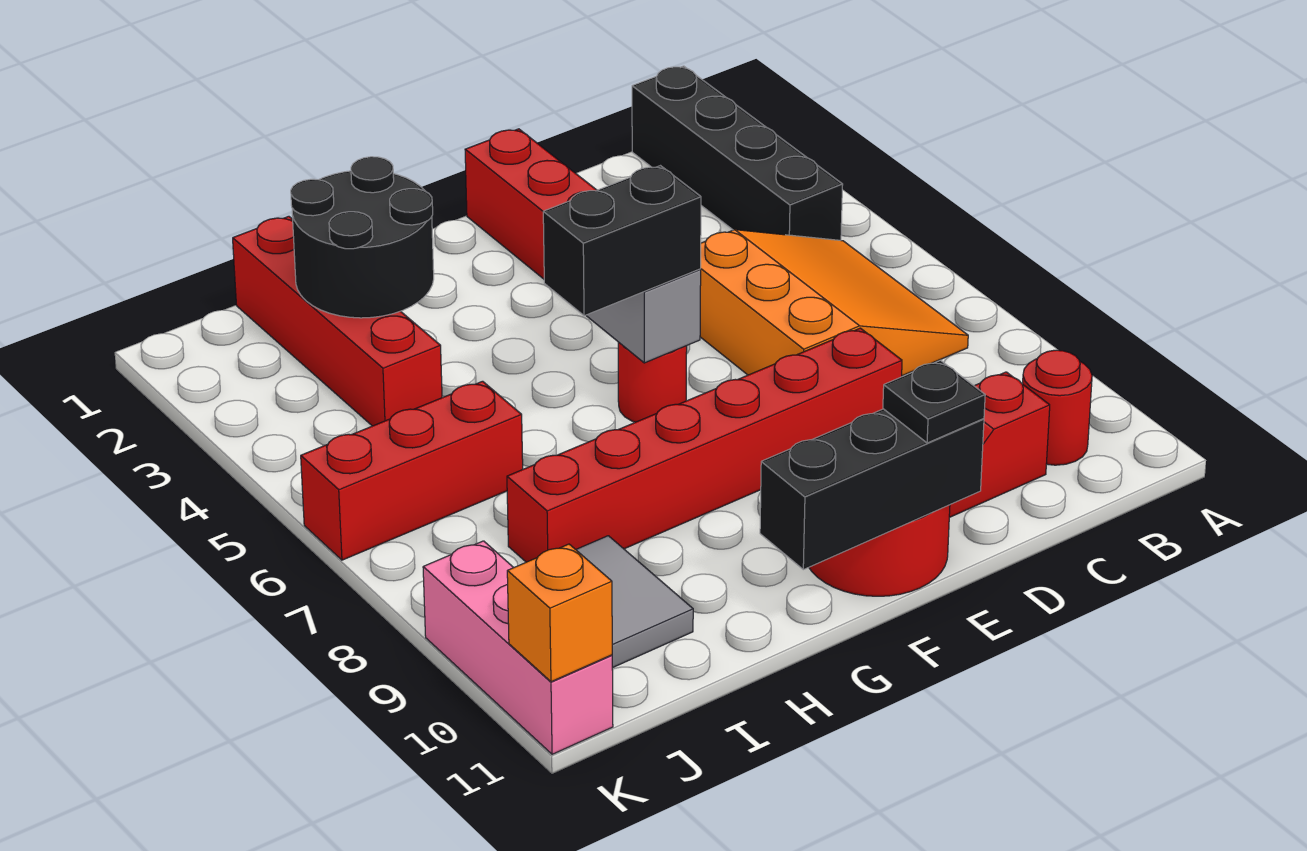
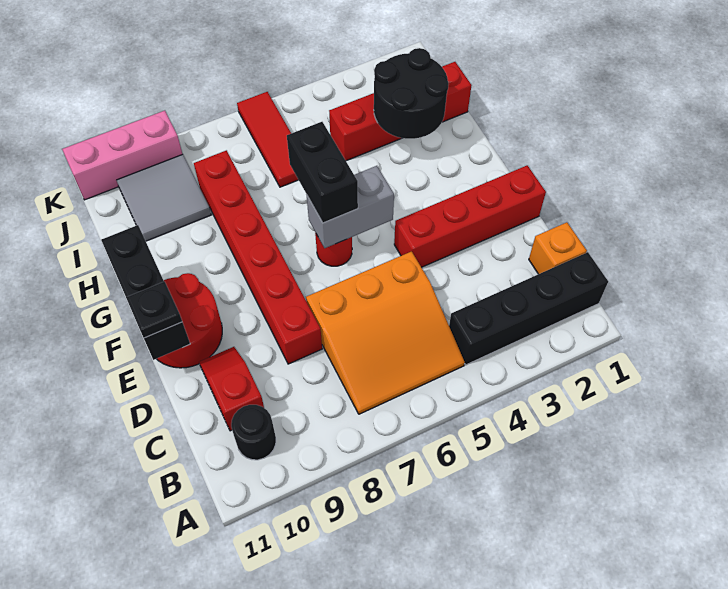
red round brick B10 level 1 -> black round brick B10 level 1
red brick I6:K6 level 1 -> red tile I6:K6 level 1
orange brick K11 level 2 -> orange brick C1 level 1

